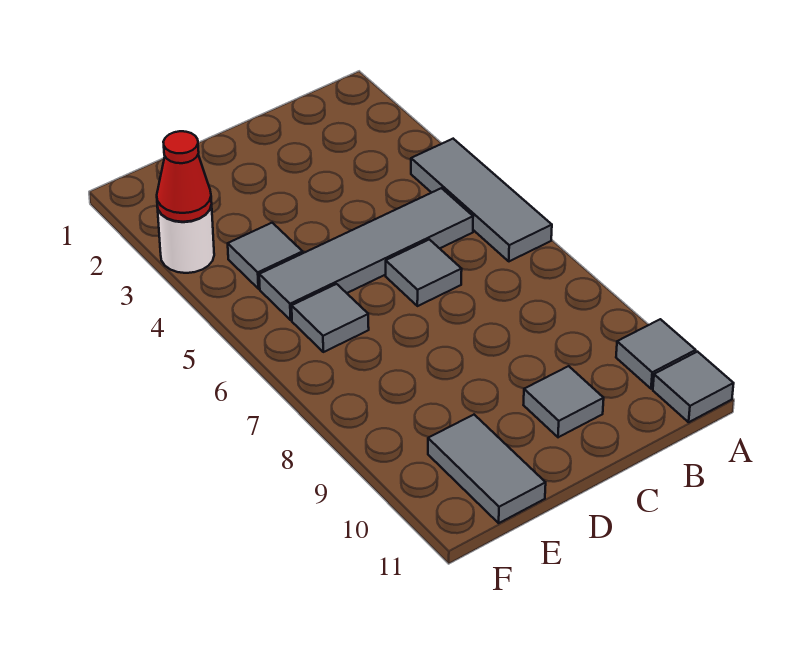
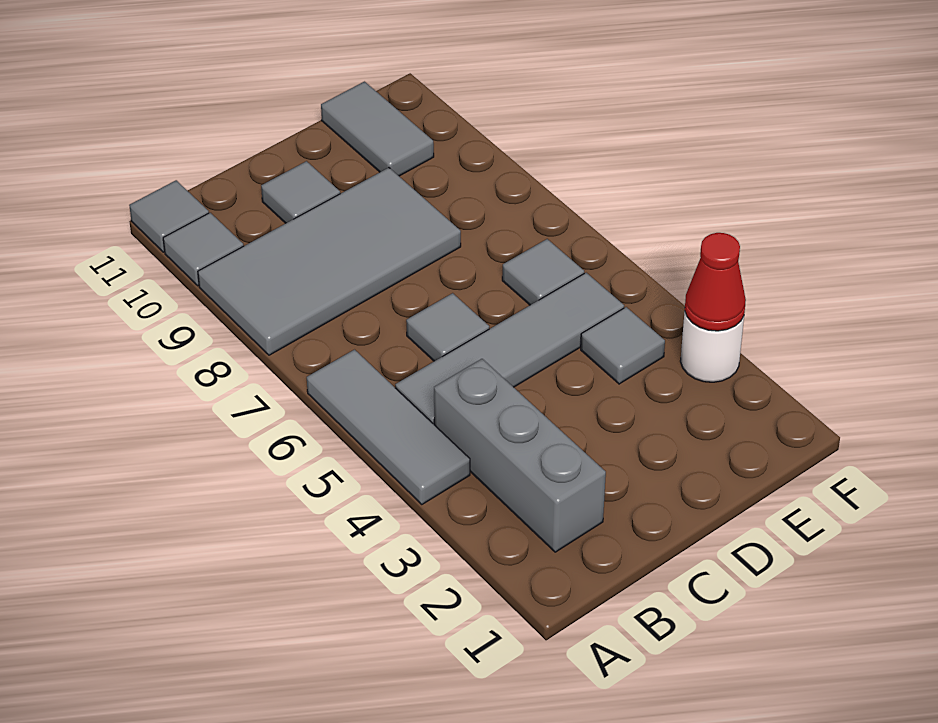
none -> grey tile A8:D9 level 1
none -> grey brick B2:B4 level 1

